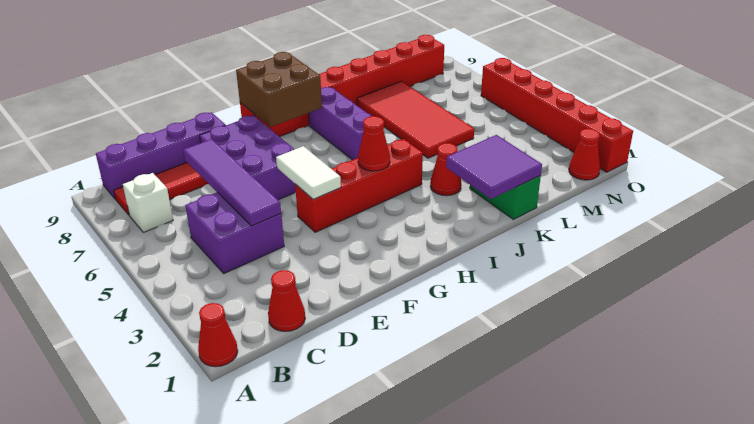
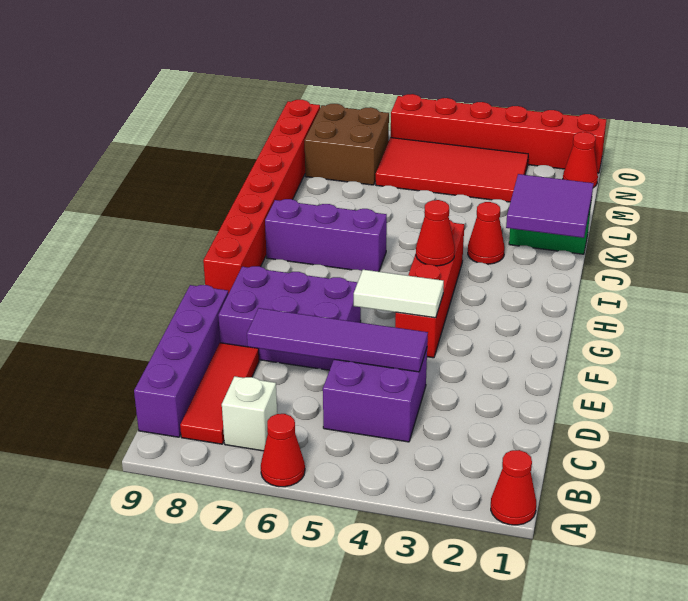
red cone C1 level 1 -> red cone A6 level 1
brown brick G8:H9 level 2 -> brown brick M7:N8 level 1
red tile K5:L8 level 1 -> red tile M3:N6 level 1

